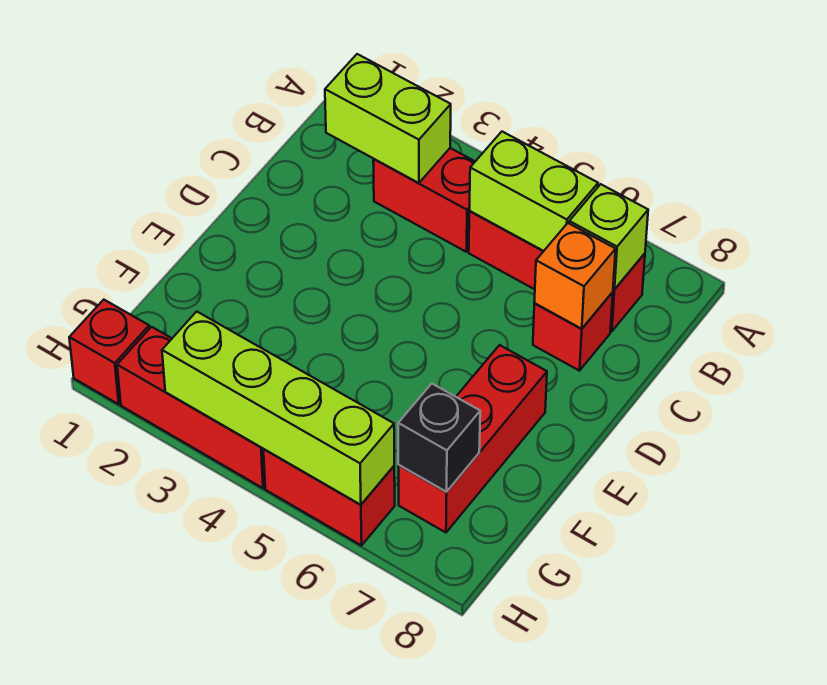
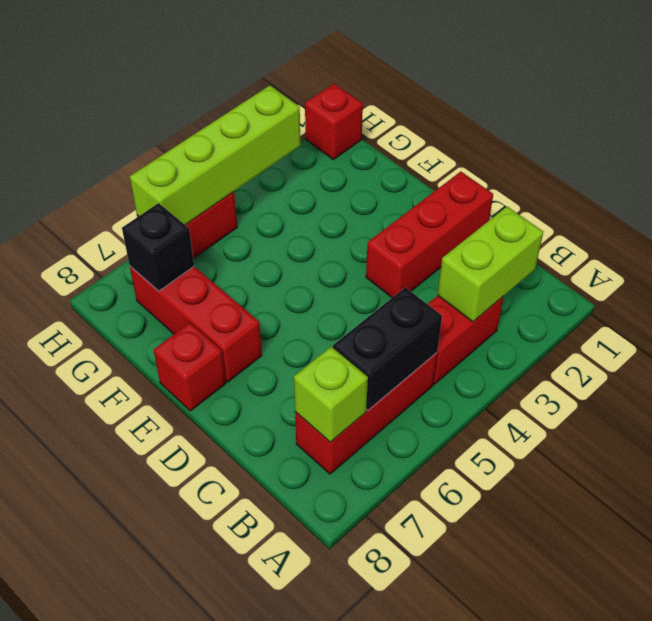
lime brick B5:B6 level 2 -> black brick B5:B6 level 2
red brick C7 level 1 -> red brick E8 level 1
orange brick C7 level 2 -> none
red brick H2:H4 level 1 -> red brick D1:D3 level 1

